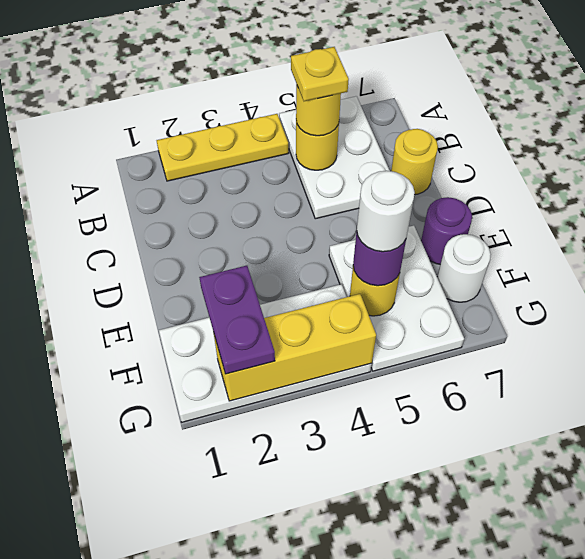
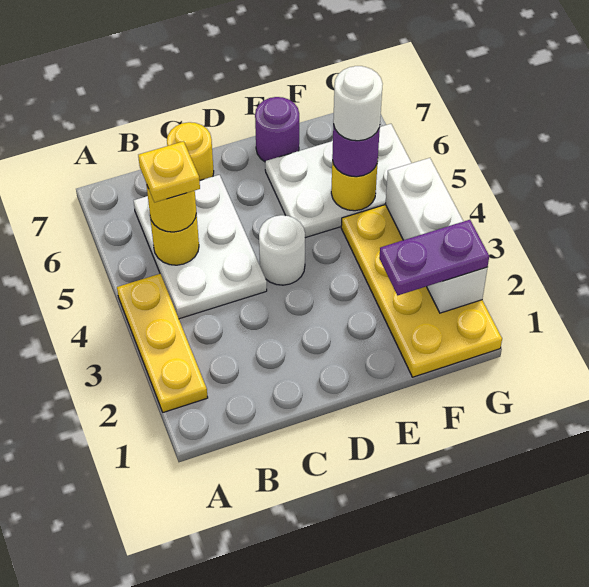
white plate A5:C6 level 1 -> white plate B4:C6 level 1
white plate F1:G4 level 1 -> yellow plate F1:G4 level 1
white round brick F7 level 1 -> white round brick D4 level 1
yellow brick G2:G4 level 2 -> white brick G2:G4 level 2

